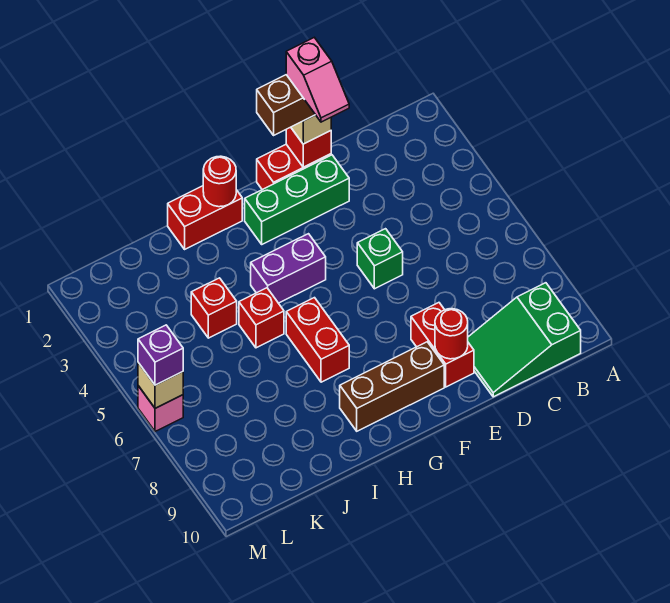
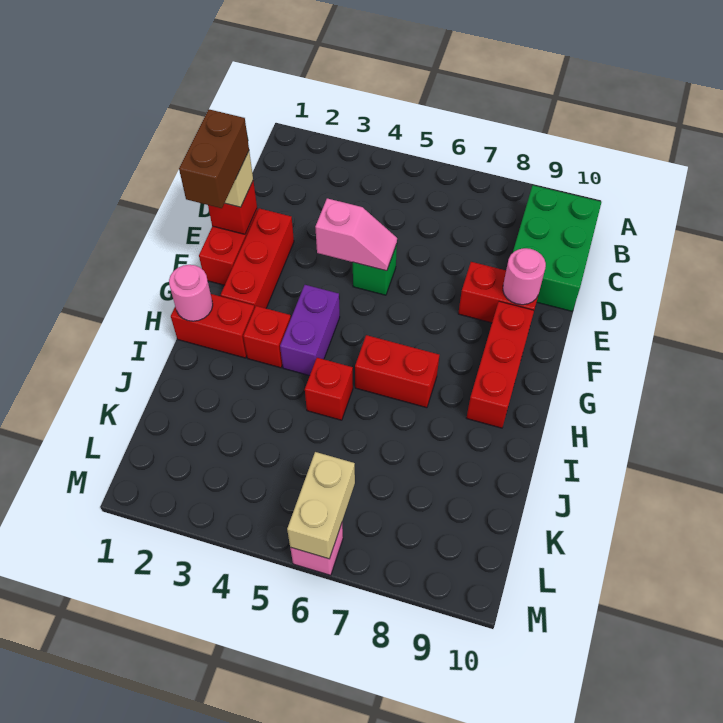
green slope B9:D10 level 1 top B -> green brick B9:D10 level 1
pink slope E1:E2 level 5 top 1 -> pink slope E4:E5 level 2 top 4
green brick E2:G2 level 1 -> red brick E2:G2 level 1
red round brick E9 level 2 -> pink round brick E9 level 2
brown brick F9:H9 level 1 -> red brick F9:H9 level 1
red brick H1:I1 level 1 -> red brick H1:H2 level 1
red round brick H1 level 2 -> pink round brick H1 level 2
red brick J4 level 1 -> red brick H3 level 1
tan brick M6 level 2 -> tan brick L6:M6 level 2
purple brick M6 level 3 -> none

